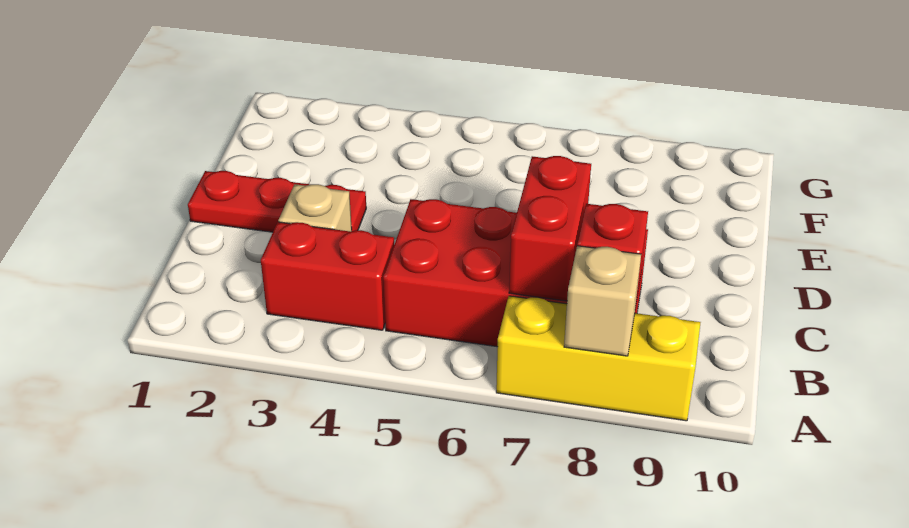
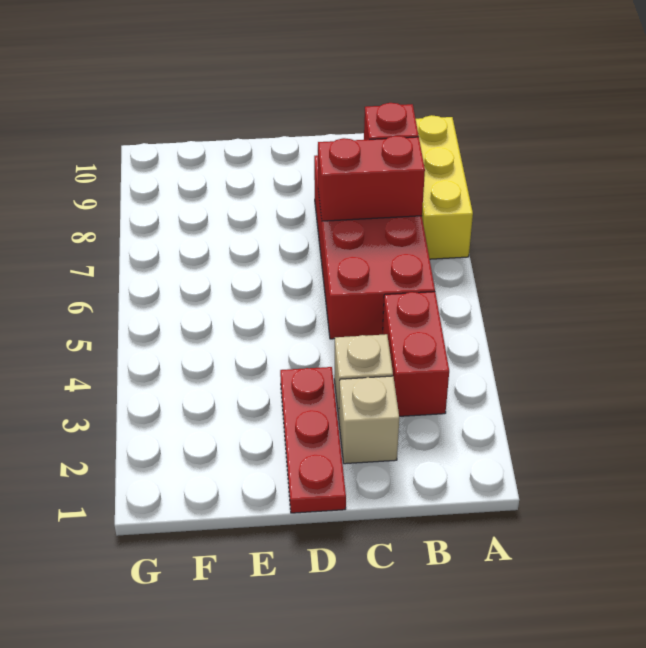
tan brick A8 level 2 -> tan brick C2 level 1

